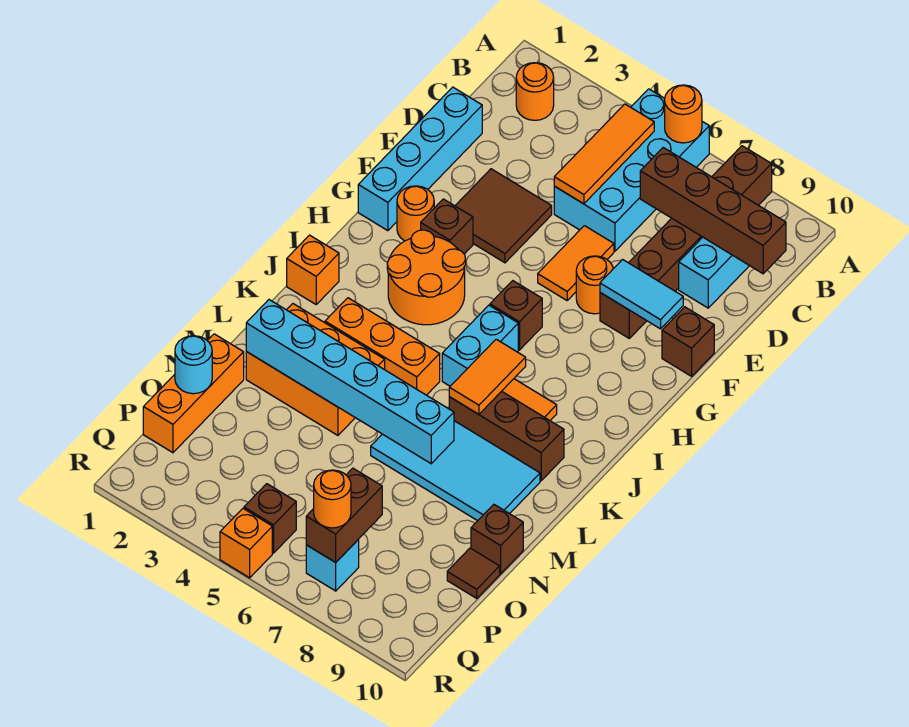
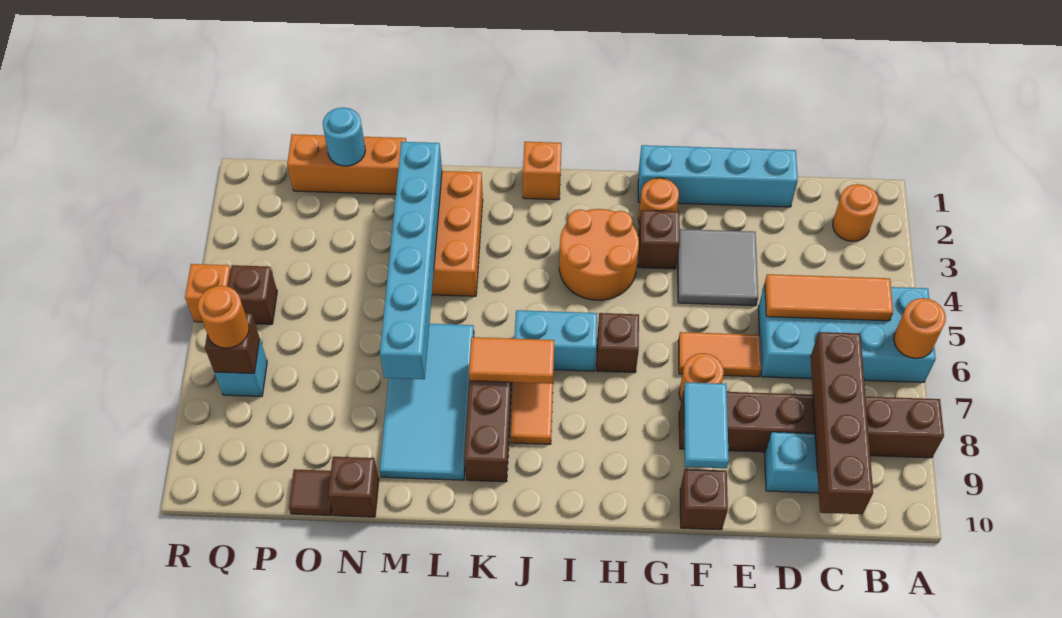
brown tile E3:F4 level 1 -> grey tile E3:F4 level 1
orange brick K3:K5 level 1 -> none
brown brick P7:Q7 level 2 -> brown brick Q7 level 2

